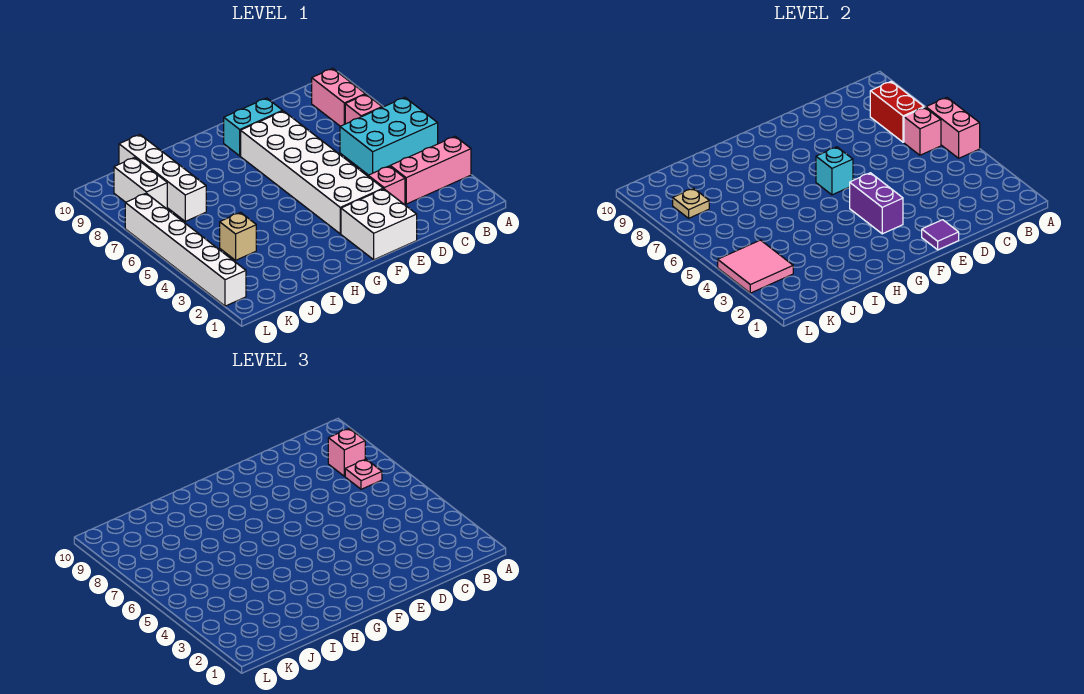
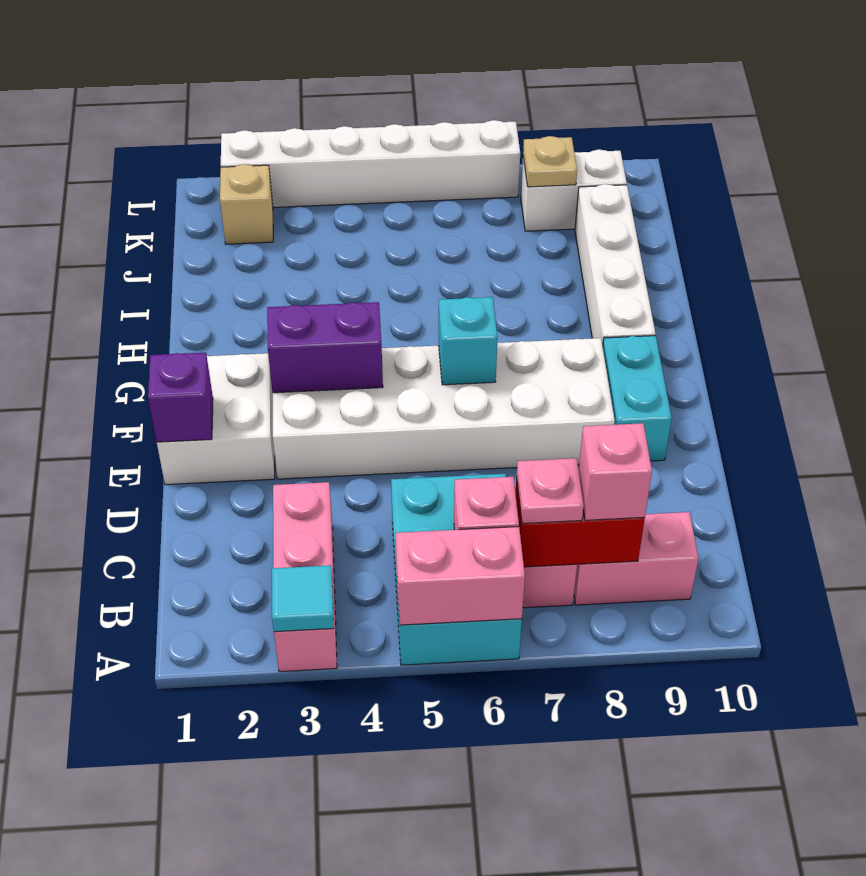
none -> cyan tile A3 level 2
pink brick D3 level 1 -> none
purple tile E1 level 2 -> purple brick E1 level 2
tan brick J4 level 1 -> tan brick K2 level 1
white brick J7:J10 level 1 -> white brick G9:J9 level 1
pink tile K3:L4 level 2 -> none

